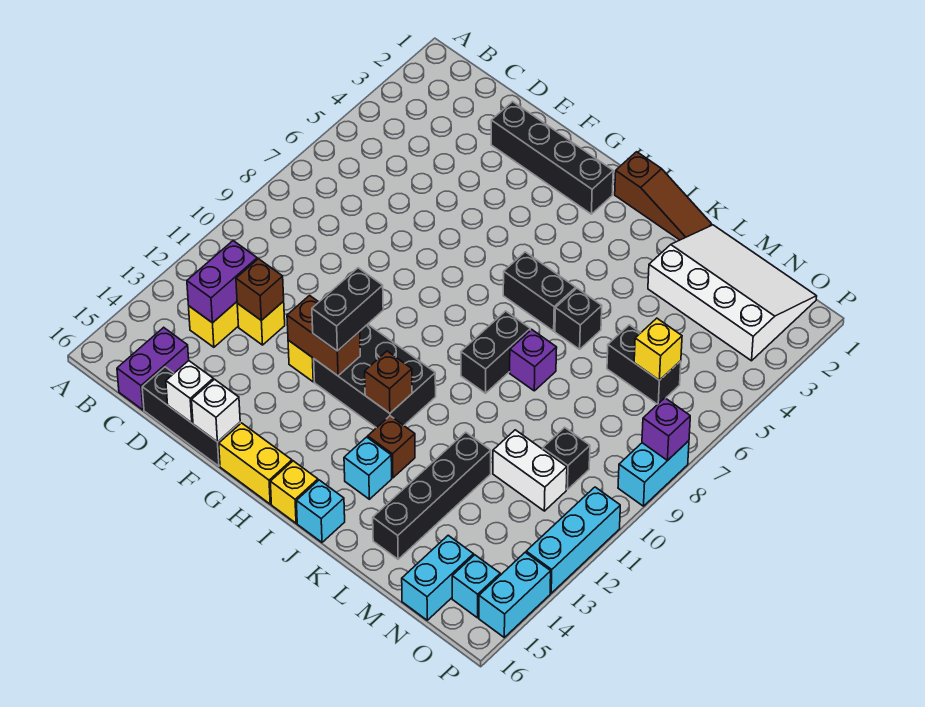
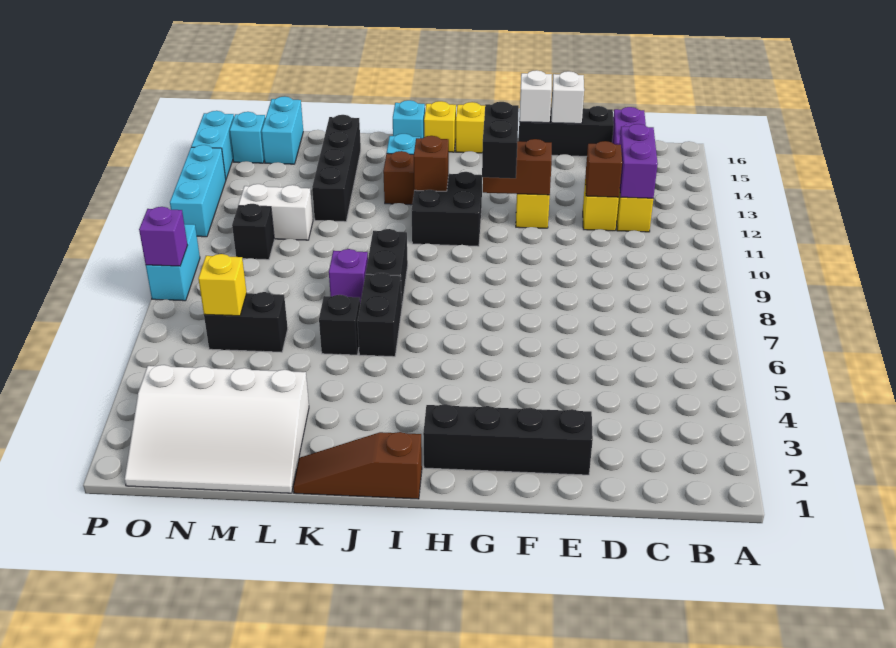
black brick G11:I12 level 1 -> black brick H11:I12 level 1
black brick I6:J6 level 1 -> black brick J6:J7 level 1

